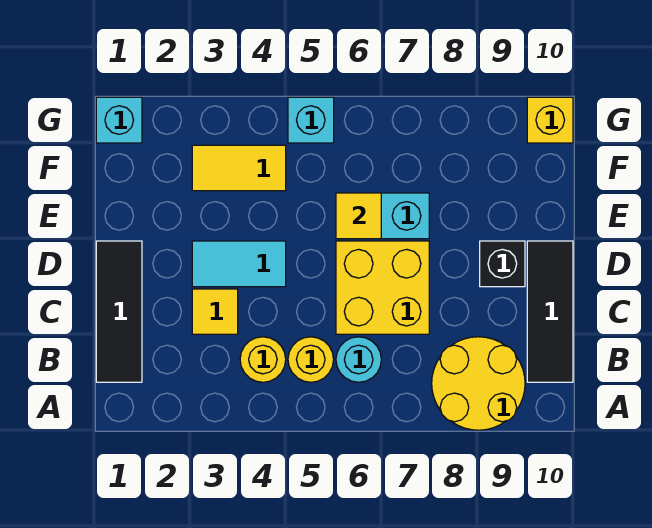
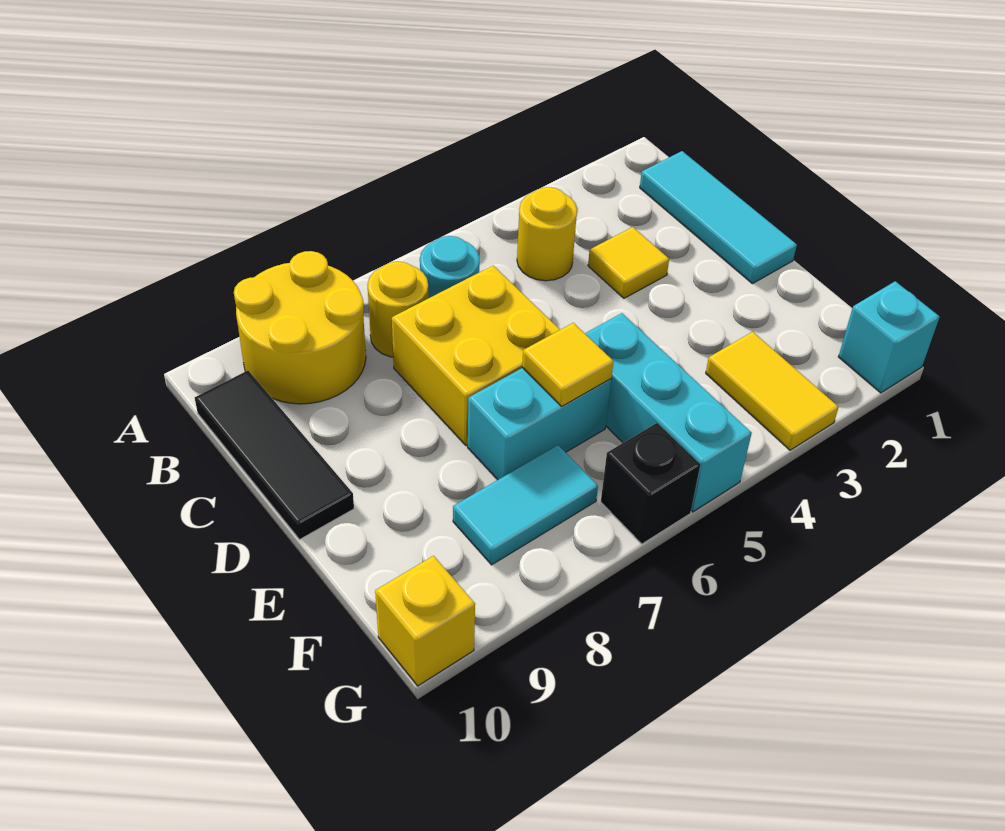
black tile B1:D1 level 1 -> cyan tile B1:D1 level 1
yellow round brick B5 level 1 -> yellow round brick B7 level 1
cyan tile D3:D4 level 1 -> cyan tile F7:F8 level 1
black brick D9 level 1 -> black brick G6 level 1
yellow tile F3:F4 level 1 -> yellow tile F3:G3 level 1
cyan brick G5 level 1 -> cyan brick E5:G5 level 1

